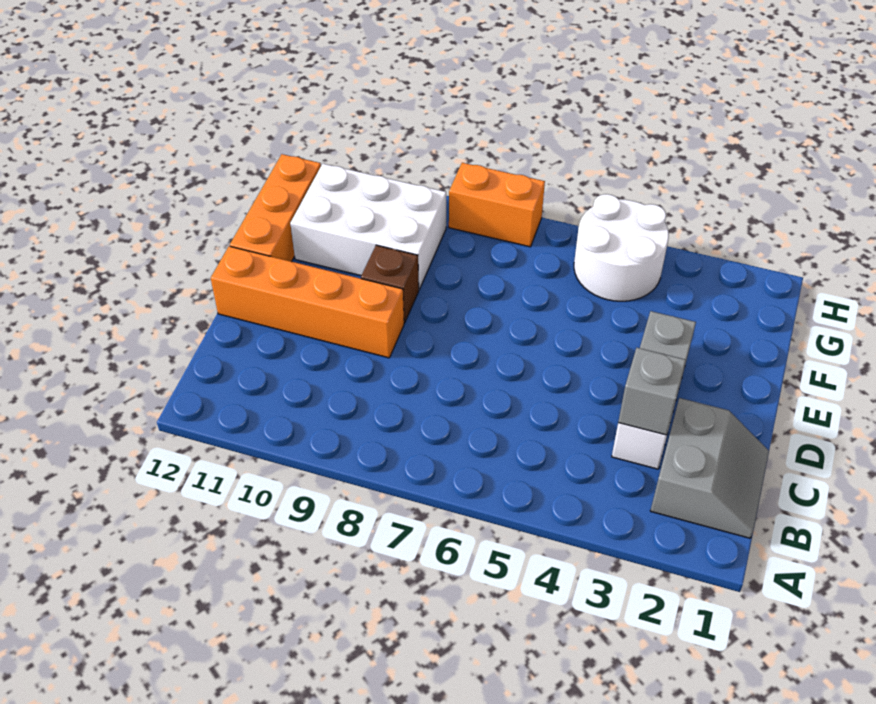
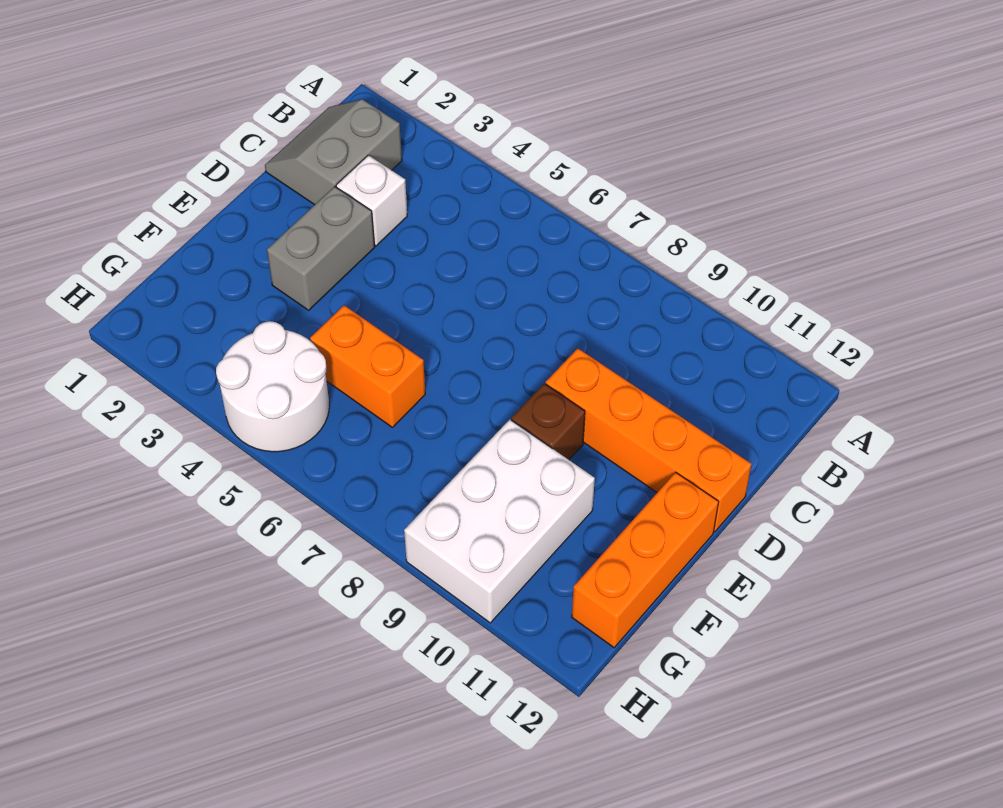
grey brick C3 level 2 -> none
white brick F9:G11 level 1 -> white brick F9:H10 level 1
orange brick H7:H8 level 1 -> orange brick F5:F6 level 1

